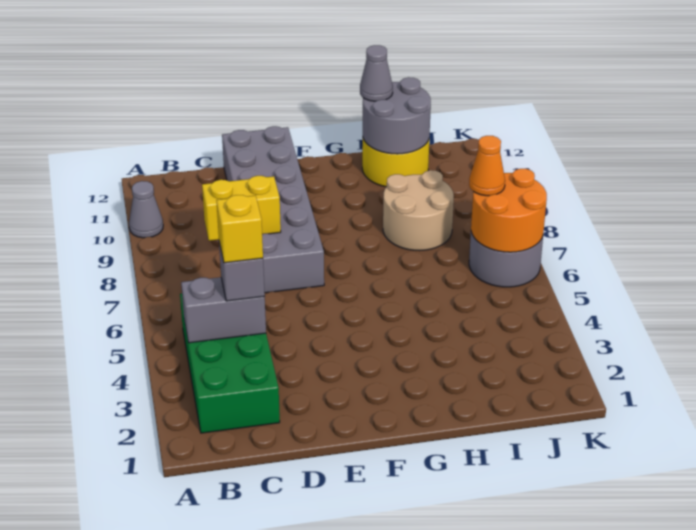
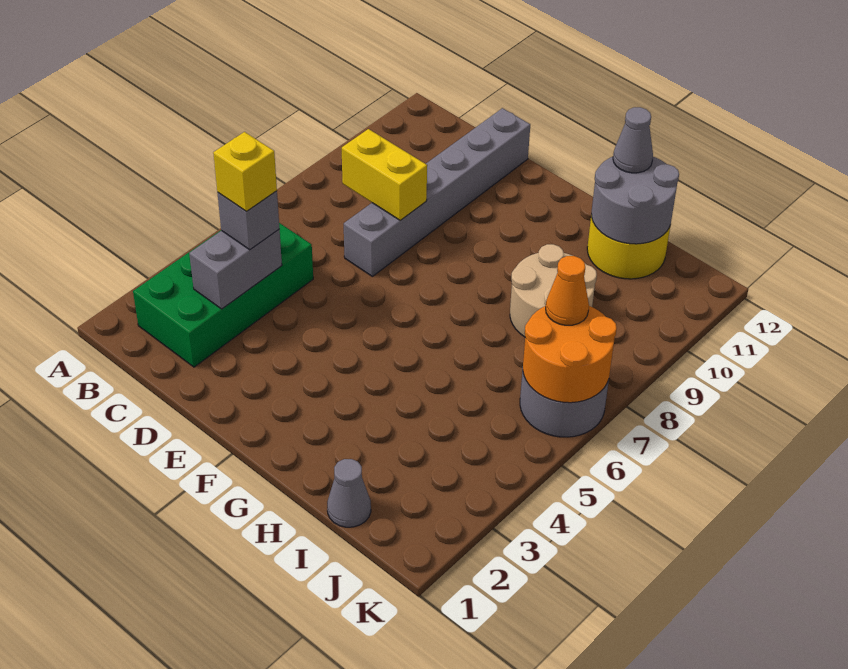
grey cone A10 level 1 -> grey cone I1 level 1
grey brick B4:C4 level 2 -> grey brick C3:C4 level 2
grey brick D7:E12 level 1 -> grey brick D7:D12 level 1

